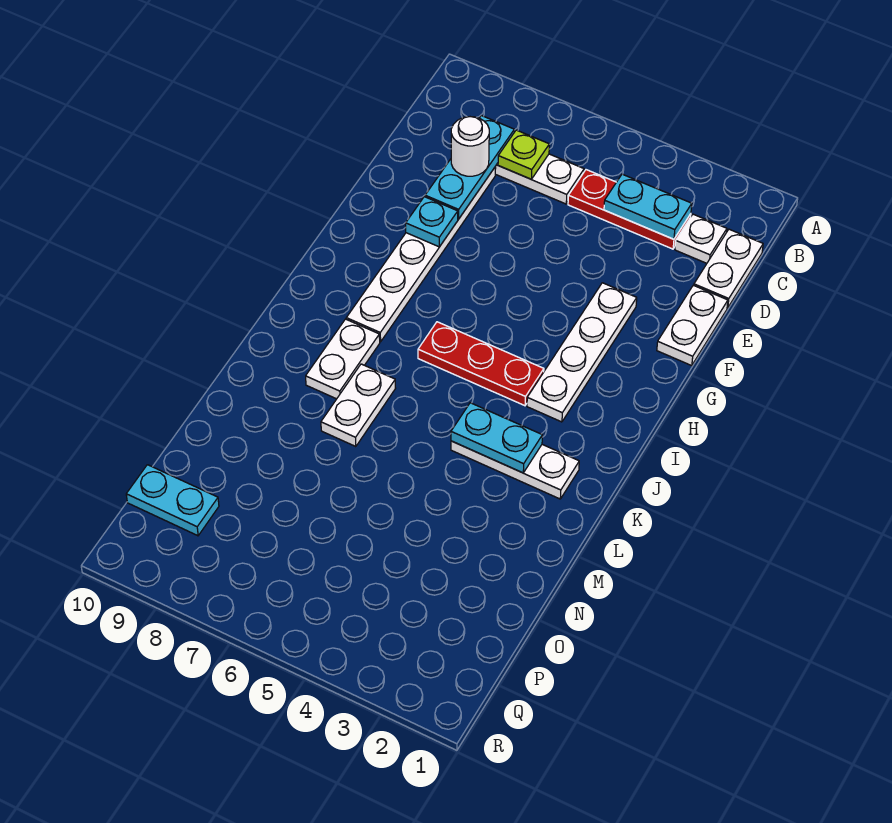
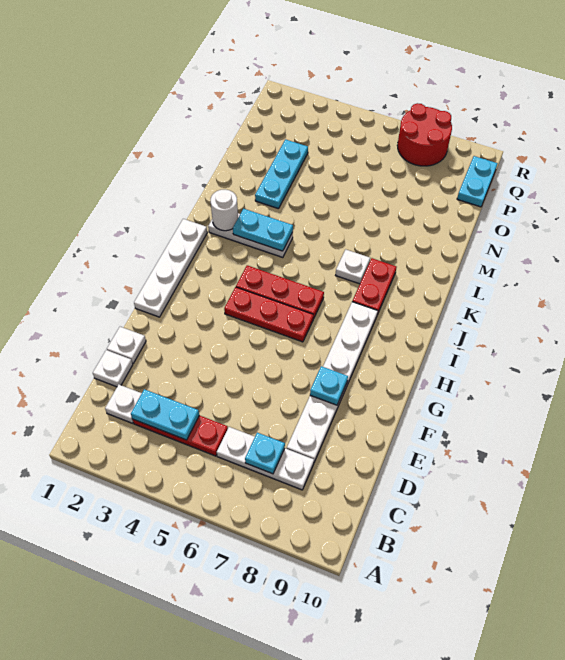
white plate C1:D1 level 1 -> white plate D1 level 1
lime plate C7 level 2 -> cyan plate C7 level 2
cyan plate C8:E8 level 2 -> cyan plate M3:O3 level 1
white round brick D8 level 3 -> white round brick K2 level 2
white plate E1:F1 level 1 -> white plate E1 level 1
white plate F3:I3 level 1 -> white plate G1:J1 level 1
none -> red plate H4:H6 level 1
white plate J8:K8 level 1 -> red plate J8:K8 level 1
white plate K7:L7 level 1 -> white plate K7 level 1
cyan plate P9:P10 level 1 -> cyan plate P10:Q10 level 1
none -> red round brick Q7:R8 level 1

